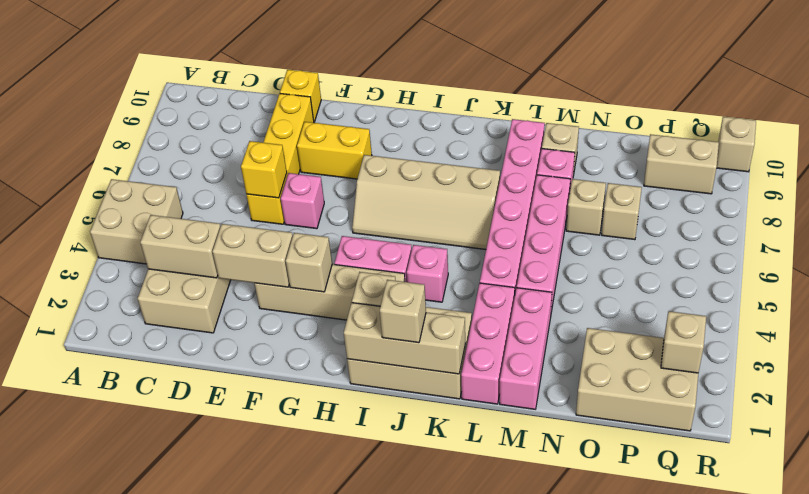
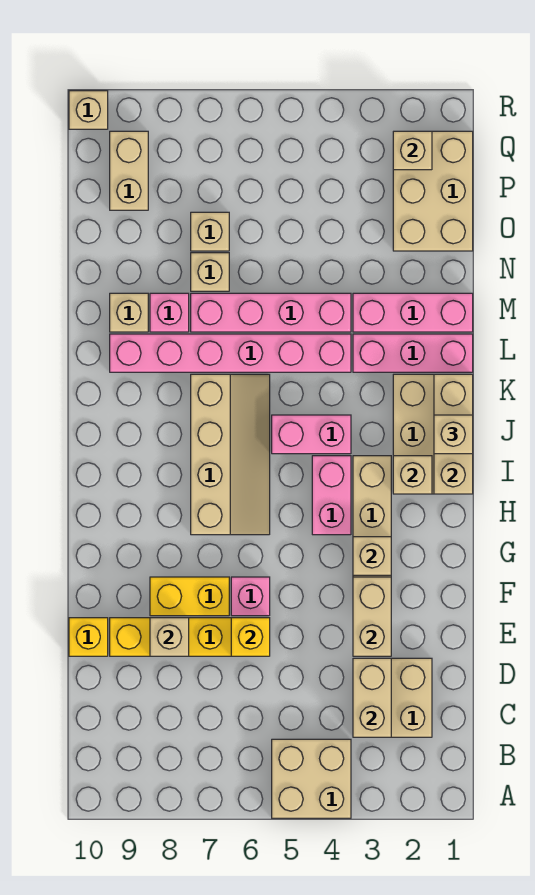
none -> tan brick E8 level 2
yellow brick F8:G8 level 1 -> yellow brick F7:F8 level 1
pink brick J4 level 1 -> pink brick J4:J5 level 1

